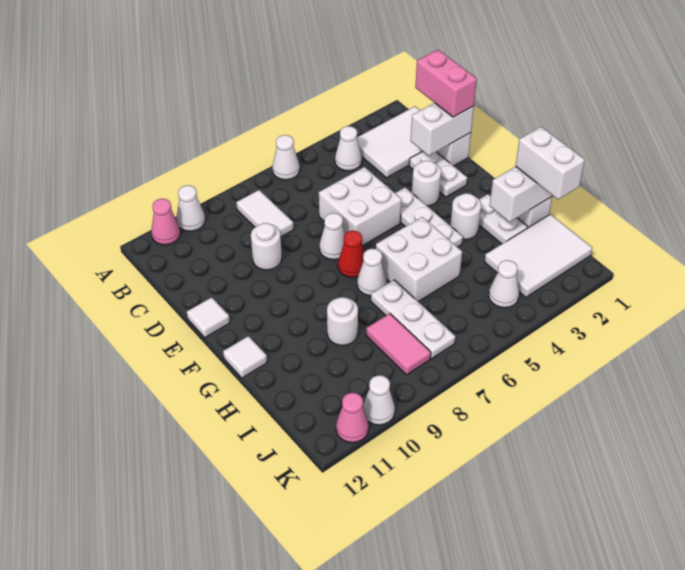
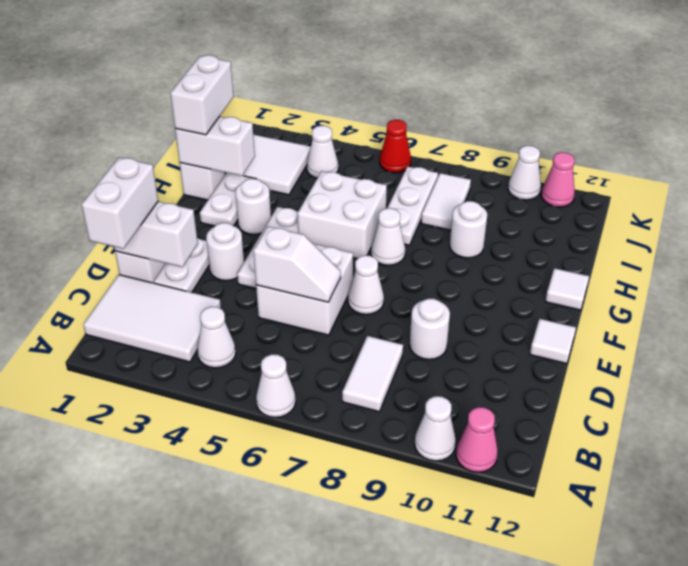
pink brick C1:D1 level 3 -> white brick C1:D1 level 3
none -> white slope D5:D6 level 2 top 5
red cone F7 level 1 -> red cone K6 level 1
pink tile I8:J8 level 1 -> white tile I8:J8 level 1

